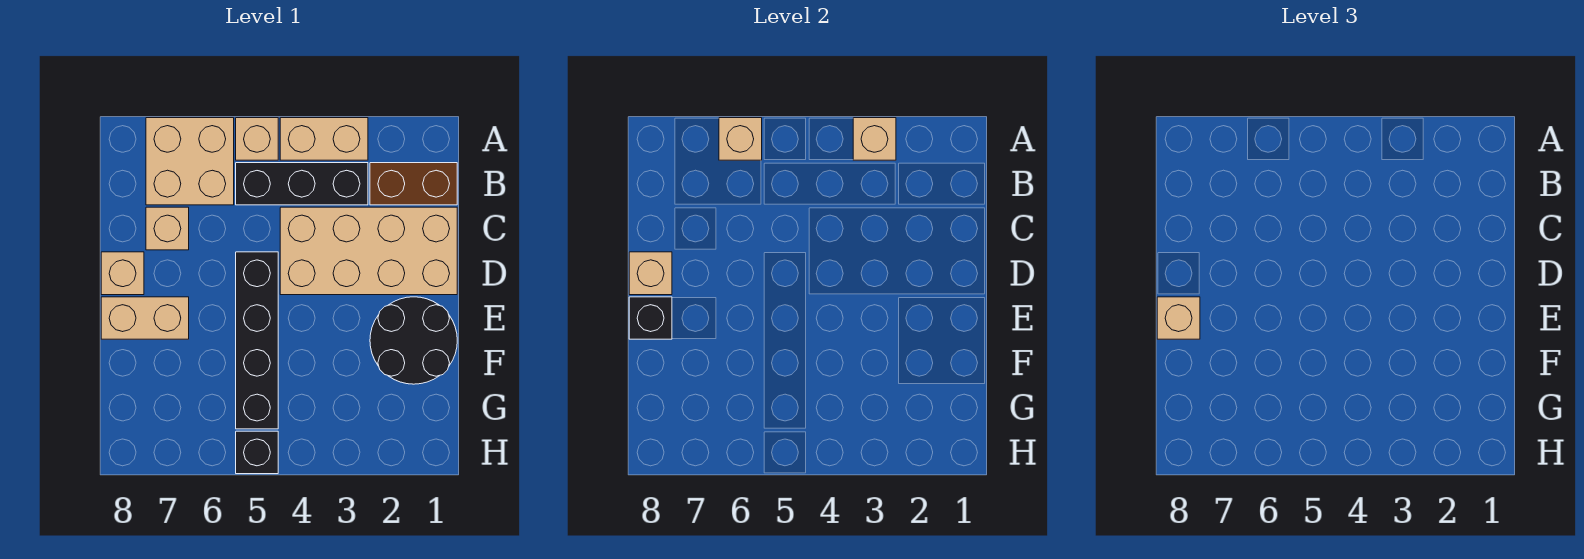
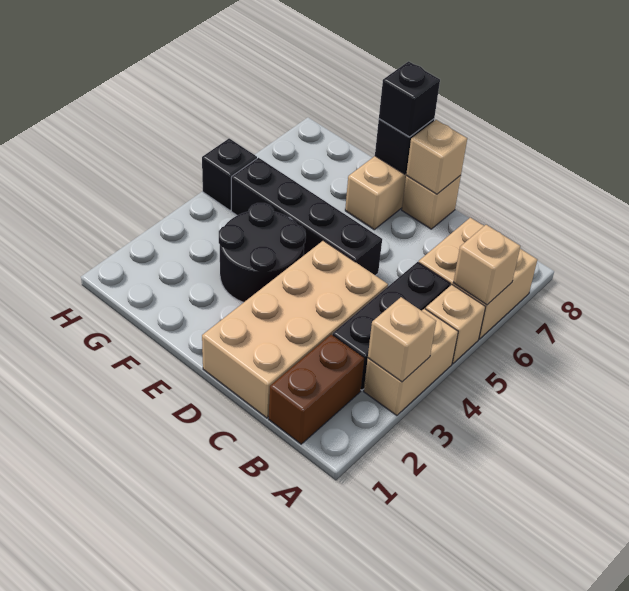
tan brick C7 level 1 -> none
black round brick E1:F2 level 1 -> black round brick E3:F4 level 1
tan brick E8 level 3 -> black brick E8 level 3

